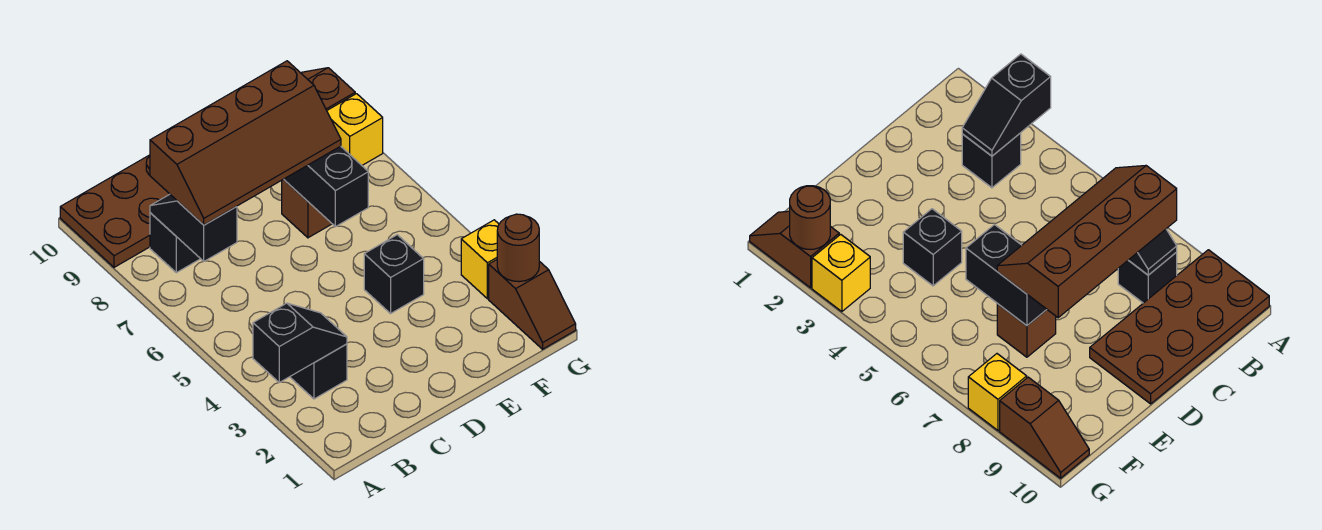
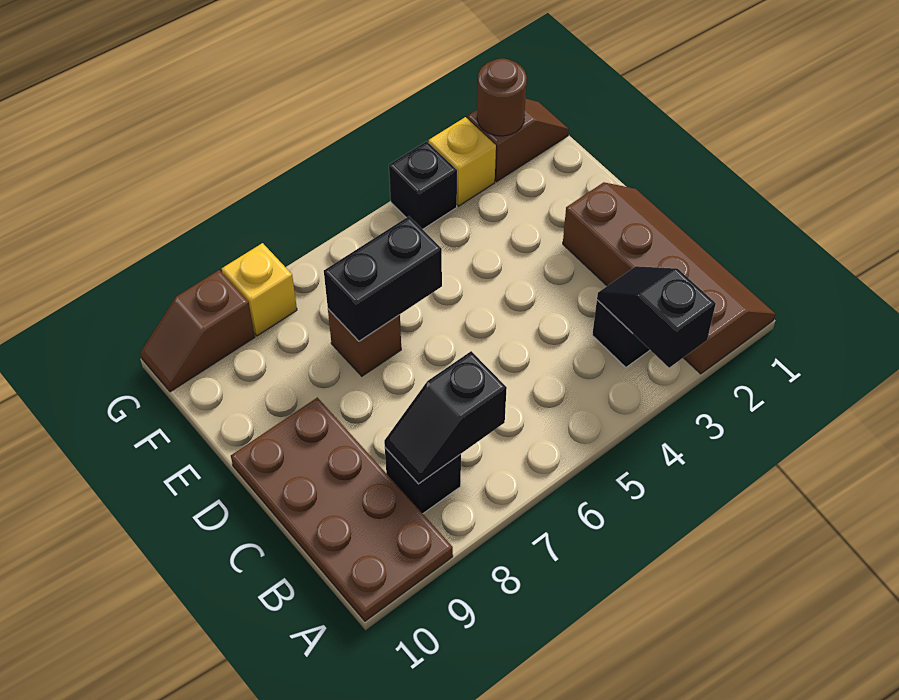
brown slope B7:E8 level 3 top 8 -> brown slope A1:D2 level 1 top 2
black brick E4 level 1 -> black brick G4 level 1

